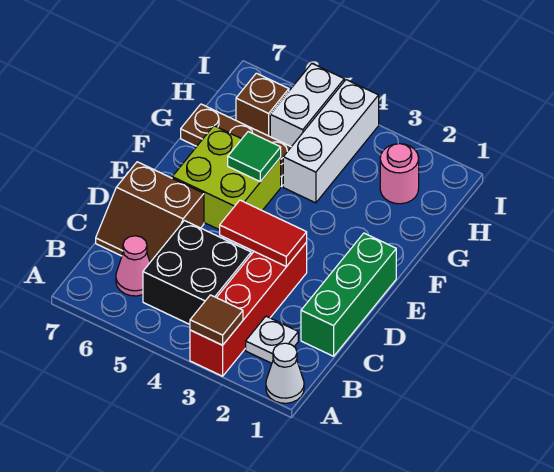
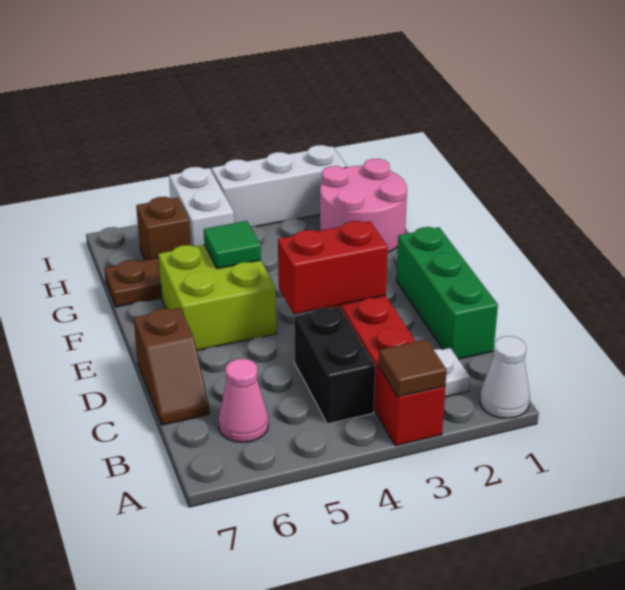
black brick B4:C5 level 1 -> black brick B4:C4 level 1
brown slope C6:D7 level 1 top D -> brown slope C7:D7 level 1 top D
red tile D3:D4 level 2 -> red brick D3:D4 level 2
white brick G4:I4 level 1 -> white brick I2:I4 level 1
pink round brick H2 level 1 -> pink round brick G1:H2 level 1

